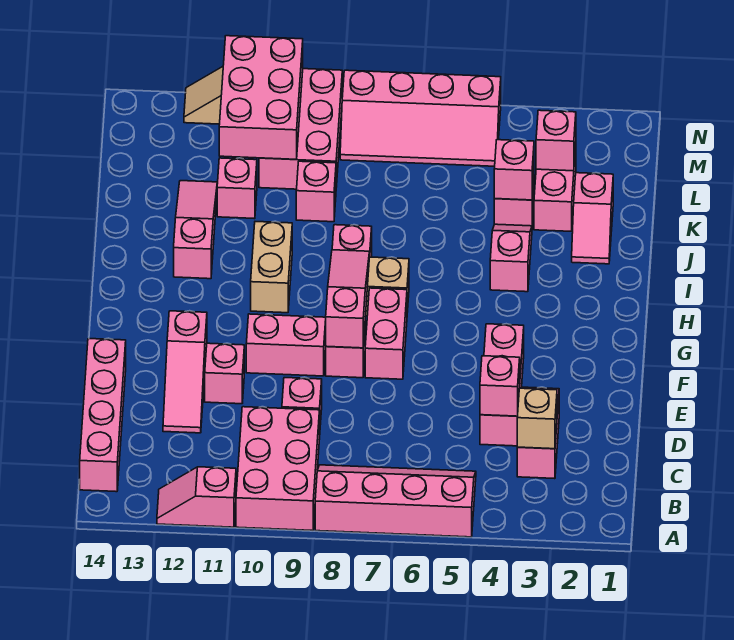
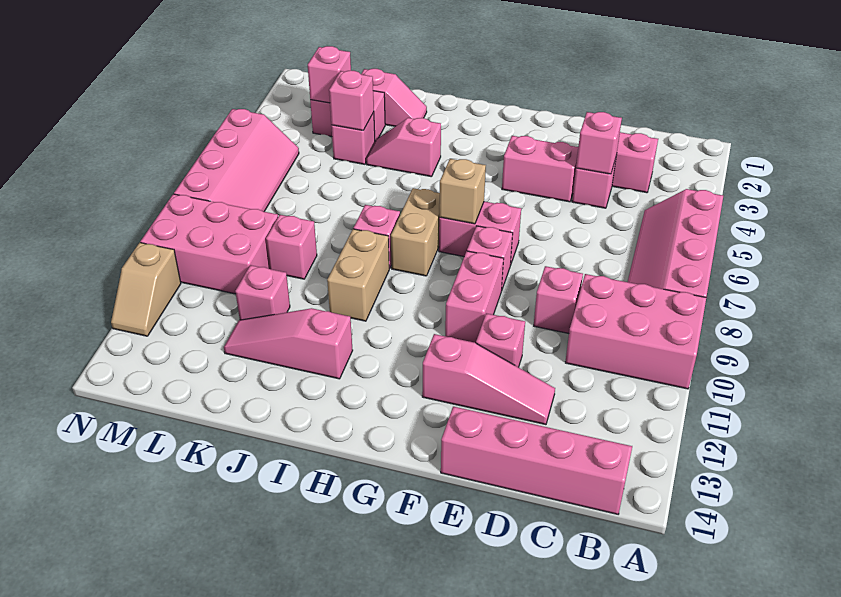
pink slope A11:A12 level 1 top 11 -> none
tan brick C3 level 2 -> tan brick G7 level 2
pink slope F8:H8 level 2 top F -> none
tan brick H10:I10 level 1 -> tan brick I9:I10 level 1
pink brick L10:N11 level 2 -> none

